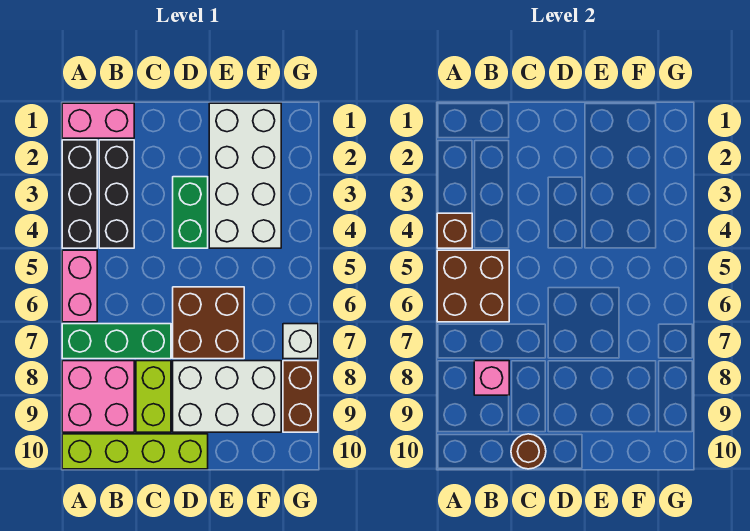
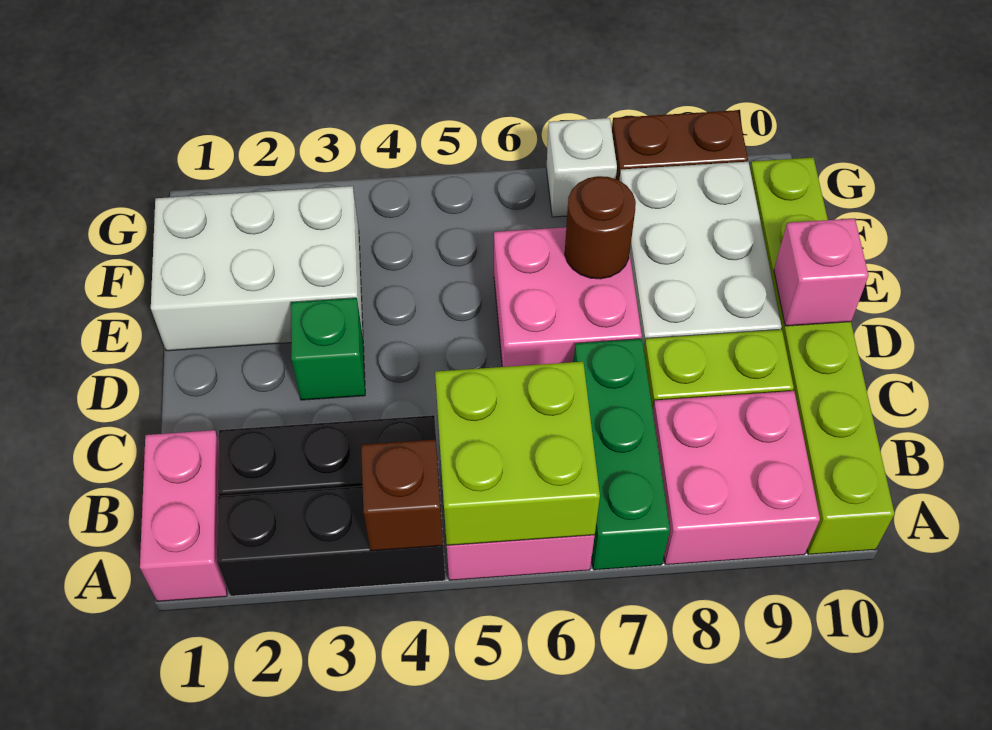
brown brick A5:B6 level 2 -> lime brick A5:B6 level 2
lime brick A10:D10 level 1 -> lime brick A10:F10 level 1
pink brick B8 level 2 -> pink brick D10 level 2
brown round brick C10 level 2 -> brown round brick E7 level 2
green brick D3:D4 level 1 -> green brick D3 level 1
brown brick D6:E7 level 1 -> pink brick D6:E7 level 1
white brick E1:F4 level 1 -> white brick E1:F3 level 1

